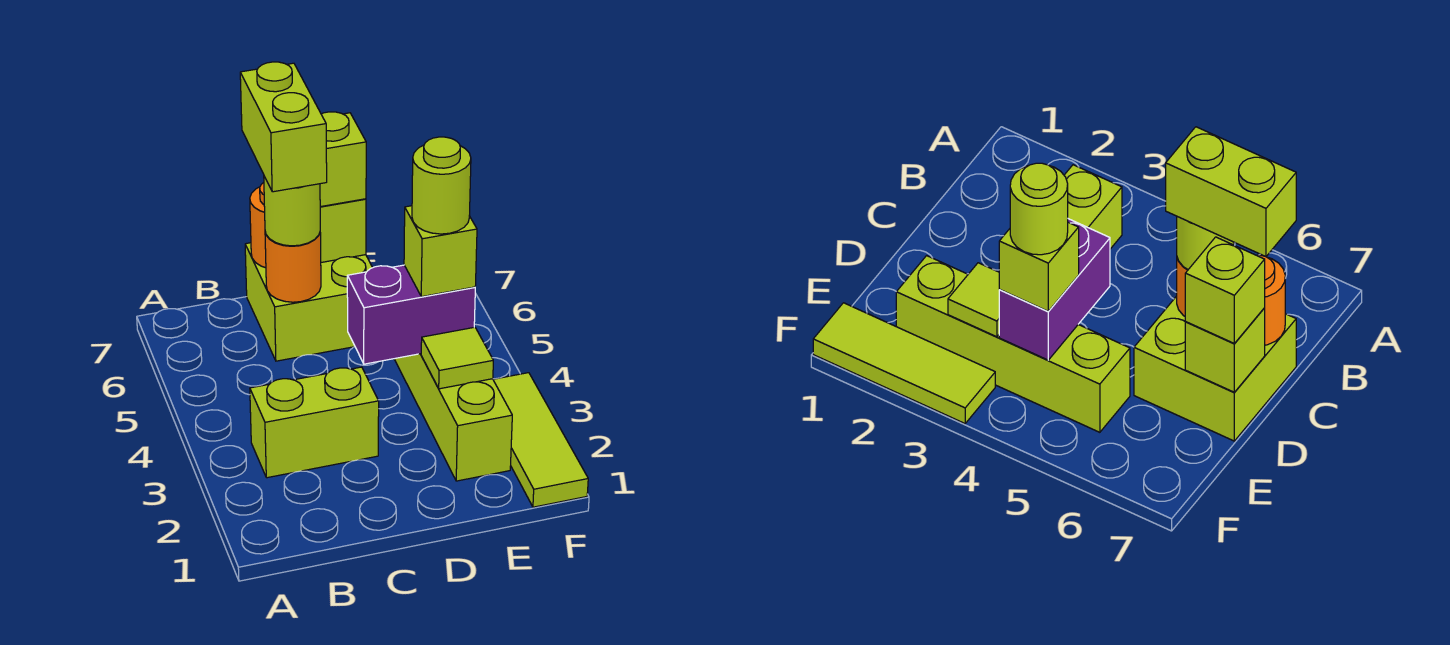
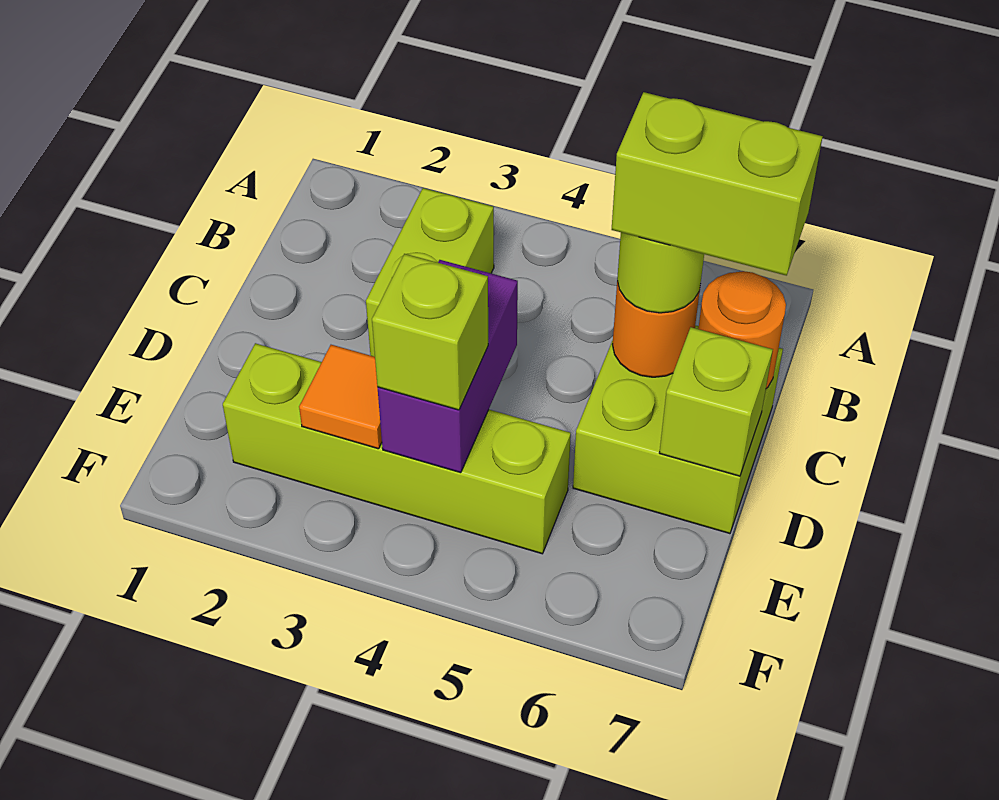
lime brick D7 level 3 -> none
lime tile E3 level 2 -> orange tile E3 level 2
lime round brick E4 level 4 -> none
lime tile F1:F3 level 1 -> none

